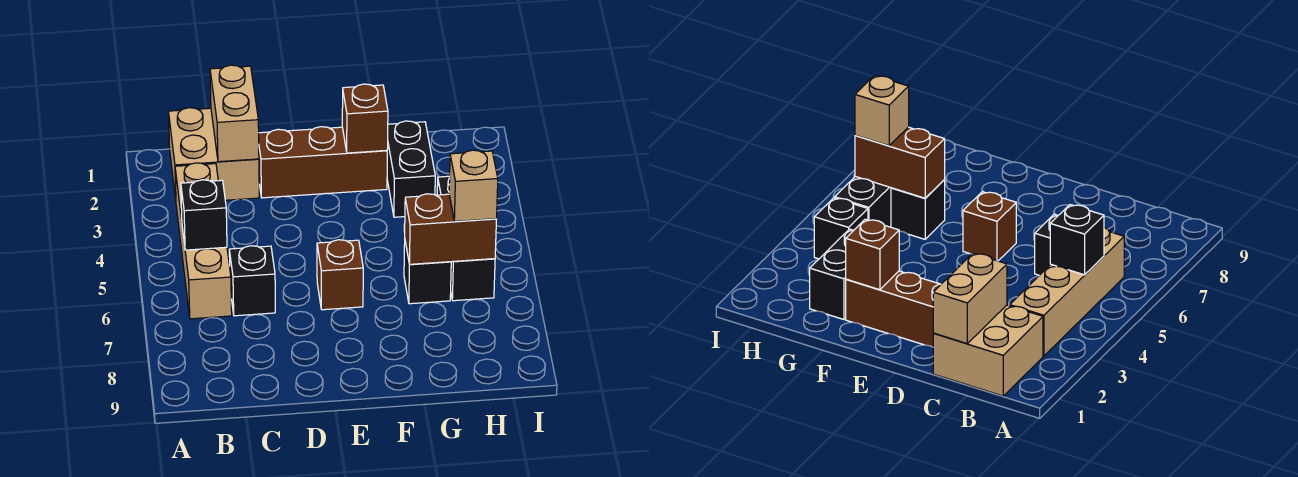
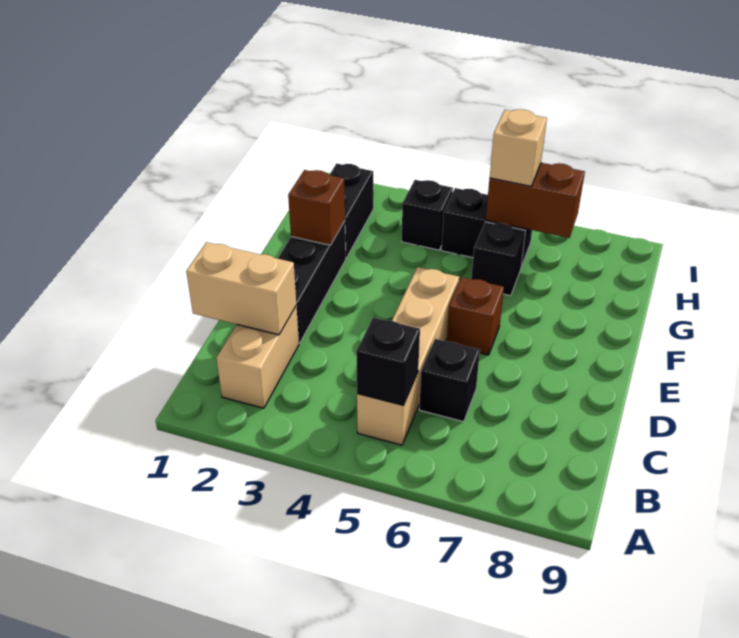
tan brick B1:C2 level 1 -> tan brick B2:C2 level 1
tan brick B3:B6 level 1 -> tan brick B5:E5 level 1
brown brick D2:F2 level 1 -> black brick D2:F2 level 1
black brick G2:G3 level 1 -> black brick G2:H2 level 1
brown brick G6:H6 level 2 -> brown brick H6:H7 level 2

